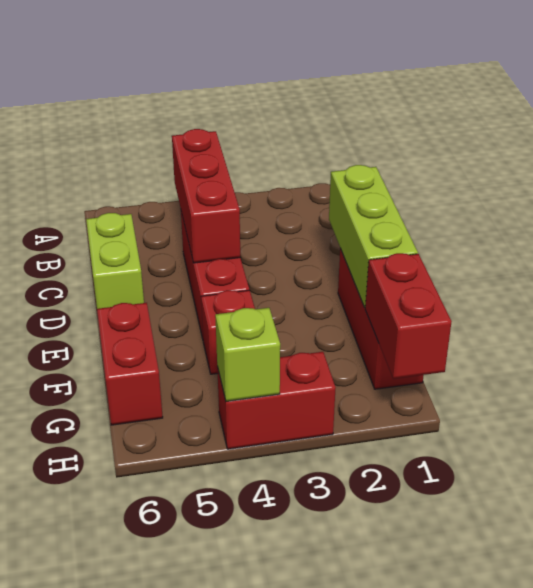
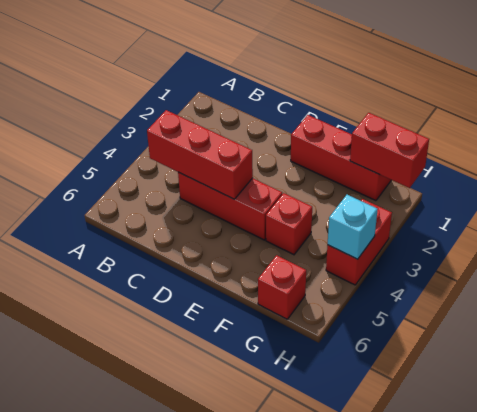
lime brick C6:D6 level 1 -> none
lime brick D1:F1 level 2 -> none
red brick F6:G6 level 1 -> red brick G6 level 1
lime brick H4 level 2 -> cyan brick H4 level 2

